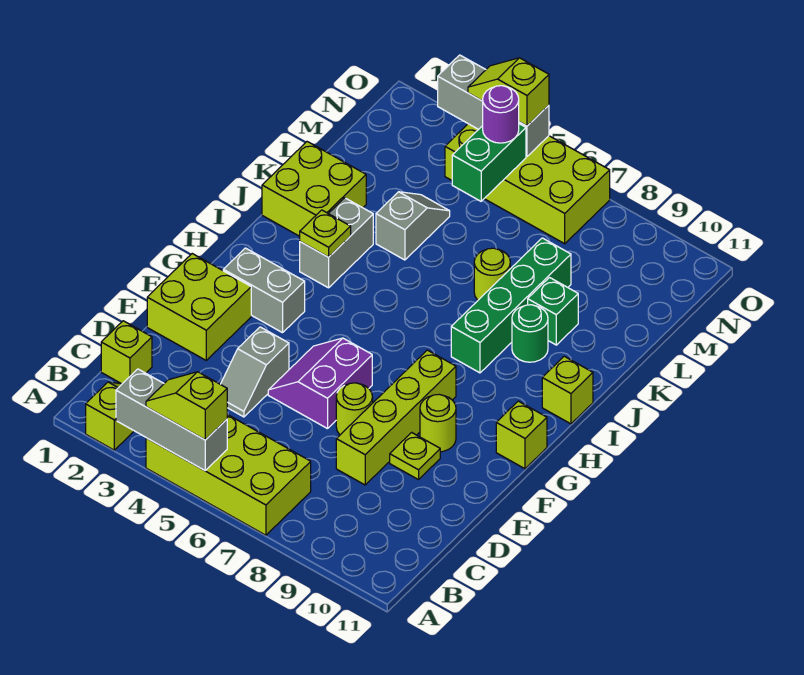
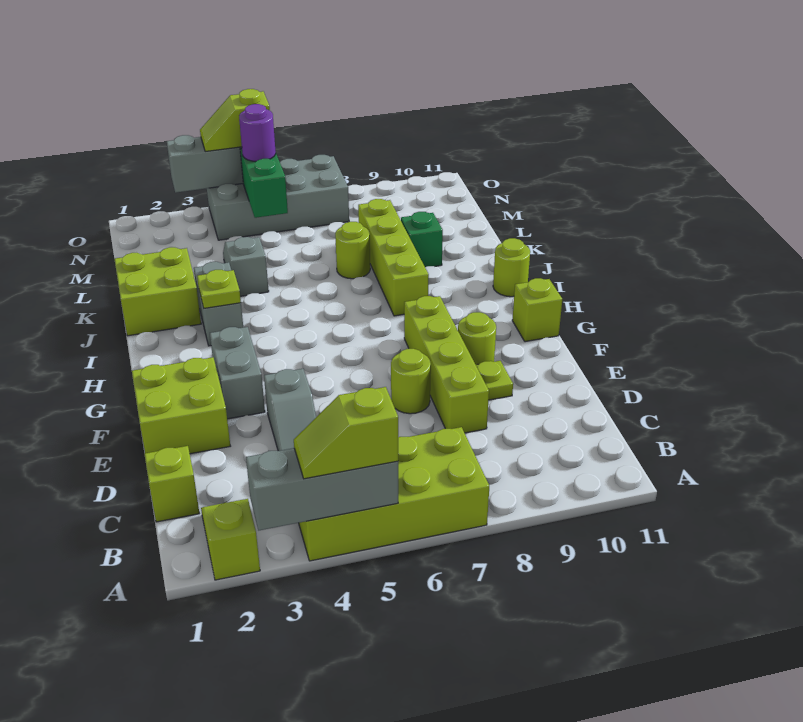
purple slope E5:F6 level 1 top 6 -> none
grey brick G2:G3 level 1 -> grey brick F3:G3 level 1
green brick I8:L8 level 1 -> lime brick I8:L8 level 1
lime brick I11 level 1 -> lime round brick I11 level 1
green round brick J9 level 1 -> none
lime brick N4:O7 level 1 -> grey brick N4:O7 level 1

